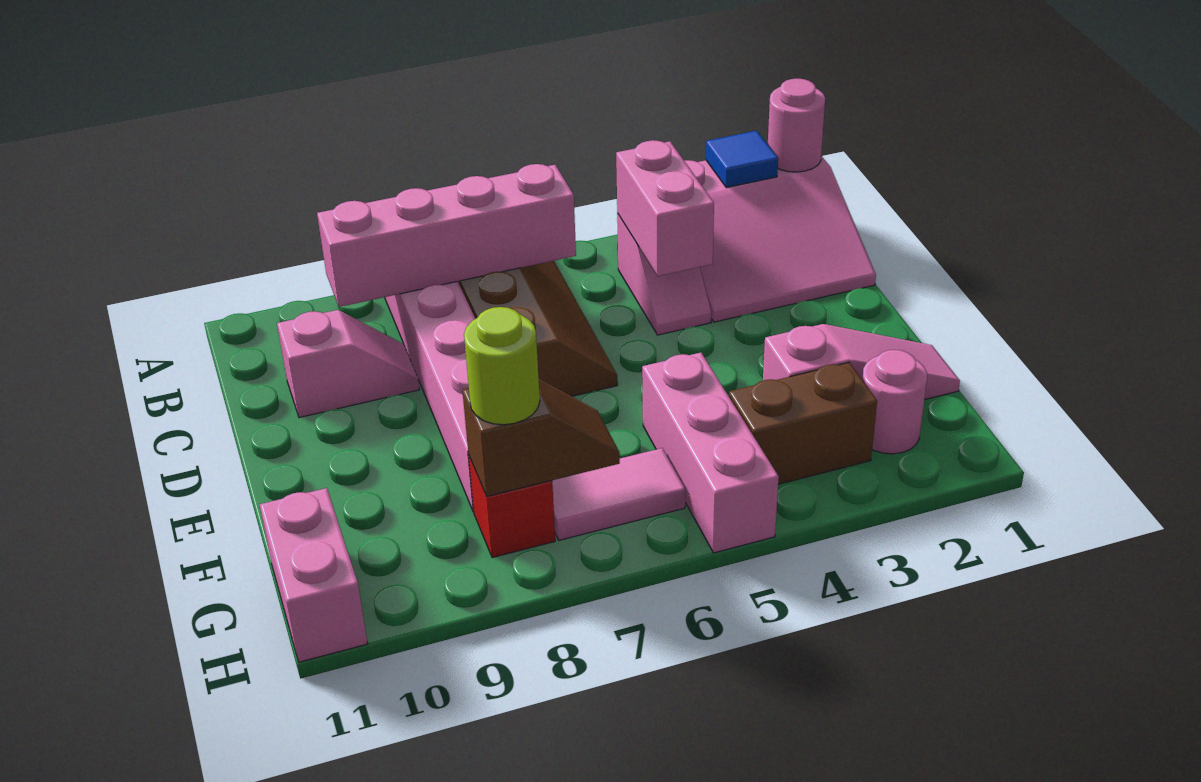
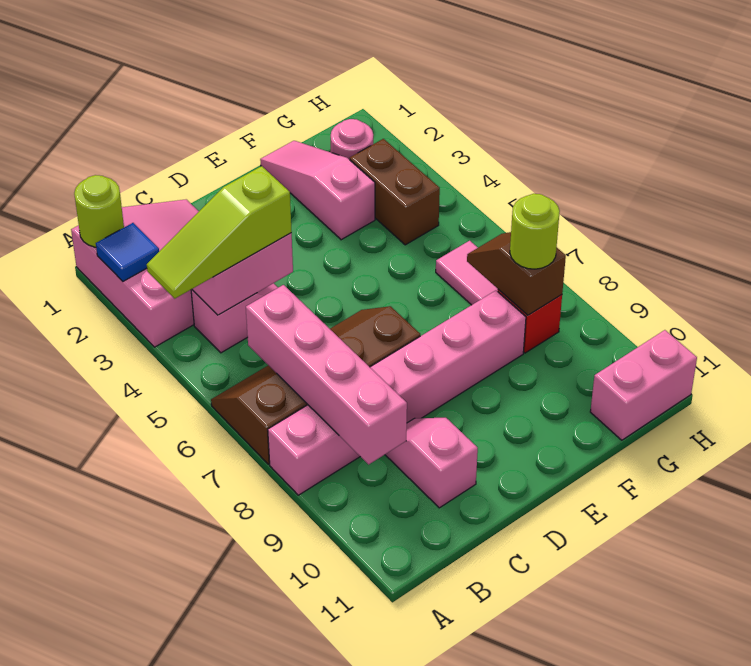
pink round brick A1 level 2 -> lime round brick A1 level 2
none -> lime slope A4:C4 level 3 top C
pink brick F5:H5 level 1 -> none

